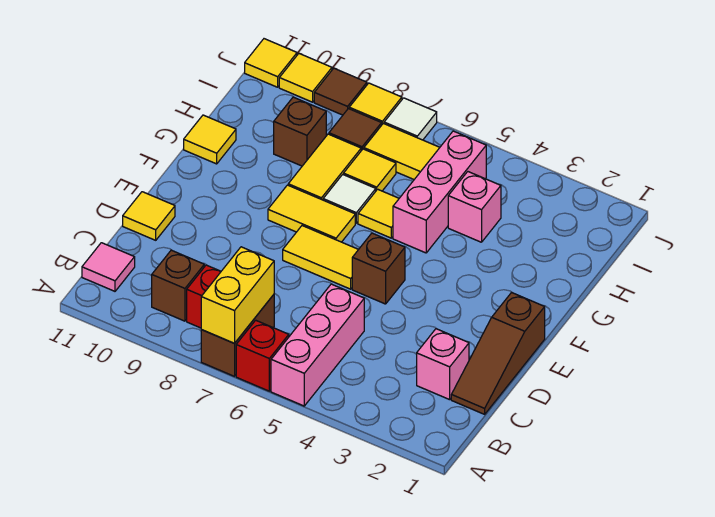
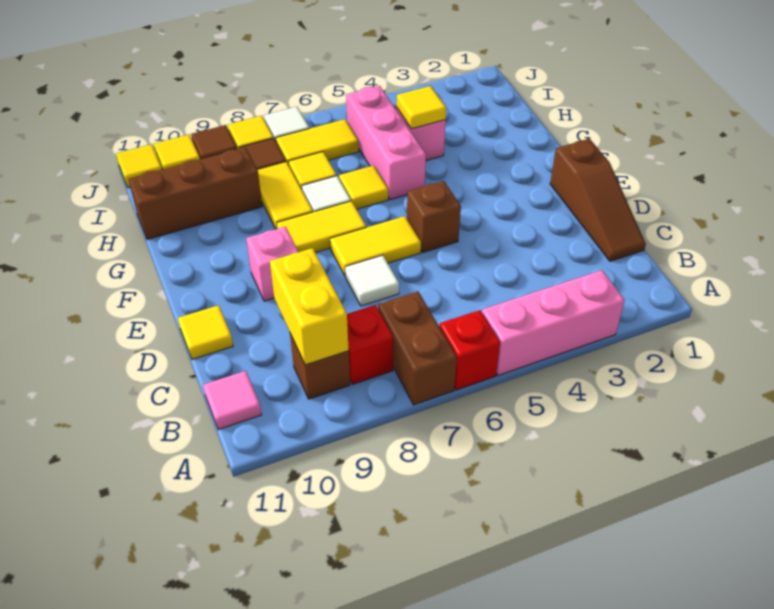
pink brick A5:C5 level 1 -> pink brick A3:A5 level 1
yellow brick A7:B7 level 2 -> yellow brick B9:C9 level 2
pink brick C2 level 1 -> pink brick E9 level 1
none -> white tile D7 level 1
yellow tile G11 level 1 -> yellow tile H4 level 2
brown brick H9 level 1 -> brown brick H9:H11 level 1

